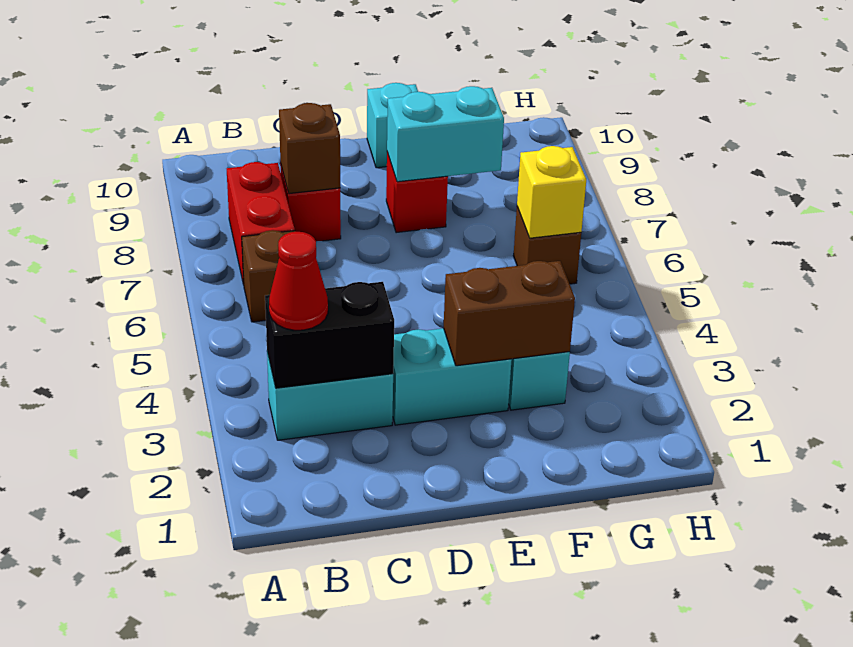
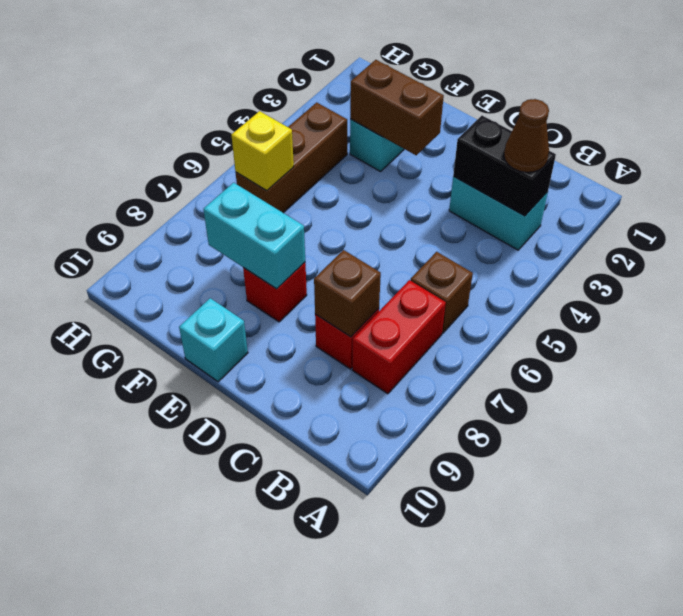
red cone B3 level 3 -> brown cone B3 level 3
cyan brick D3:E3 level 1 -> none
brown brick G6 level 1 -> brown brick G4:G6 level 1

